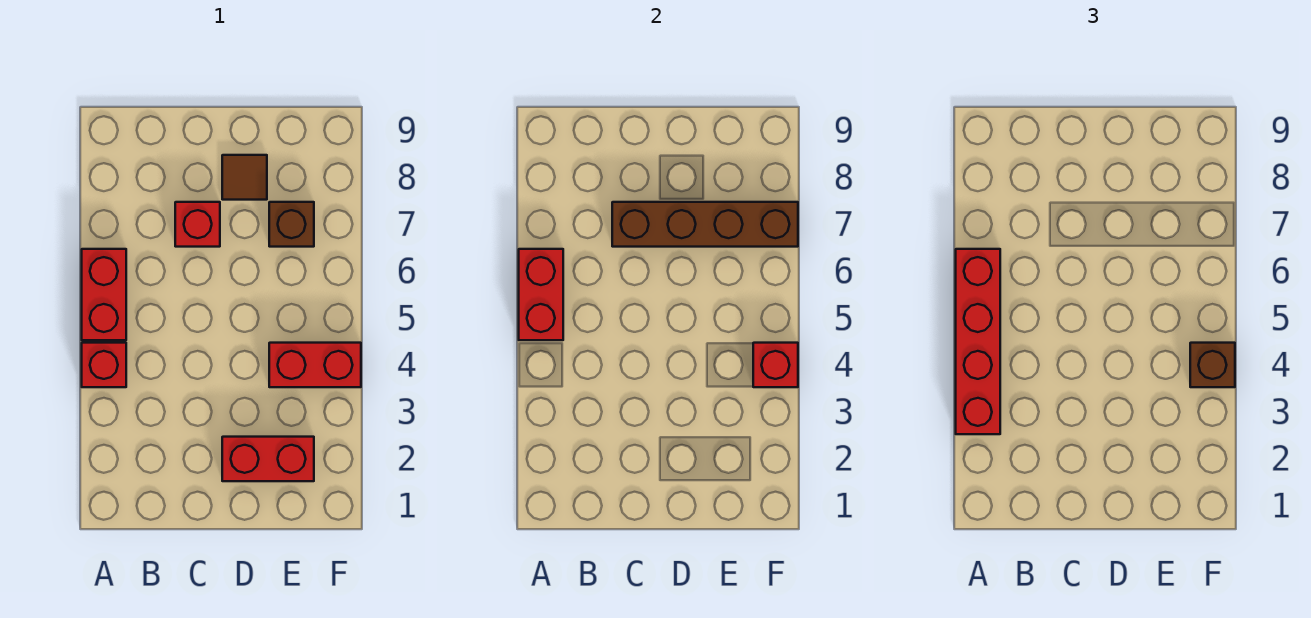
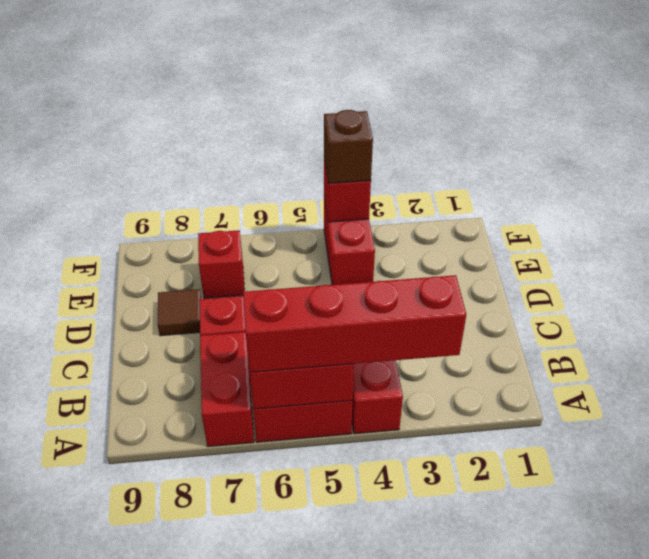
brown brick C7:F7 level 2 -> none
red brick D2:E2 level 1 -> red brick A7:B7 level 1
brown brick E7 level 1 -> red brick E7 level 1

